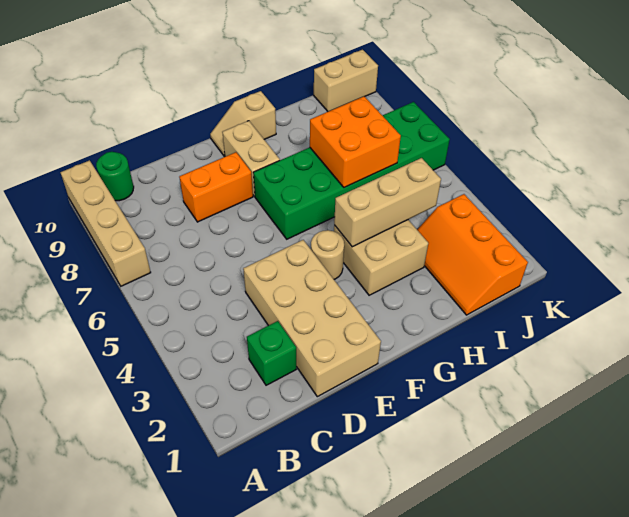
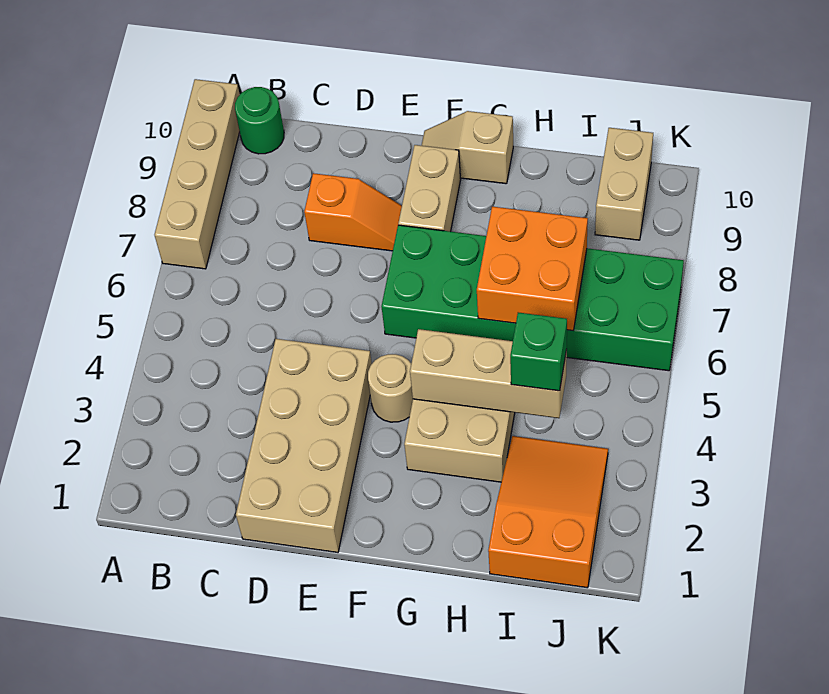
green brick C2 level 1 -> green brick I4 level 3
orange brick D8:E8 level 1 -> orange slope D8:E8 level 1 top D
orange slope I1:J3 level 1 top J -> orange slope I1:J3 level 1 top 1
tan brick J10:K10 level 1 -> tan brick J9:J10 level 1

